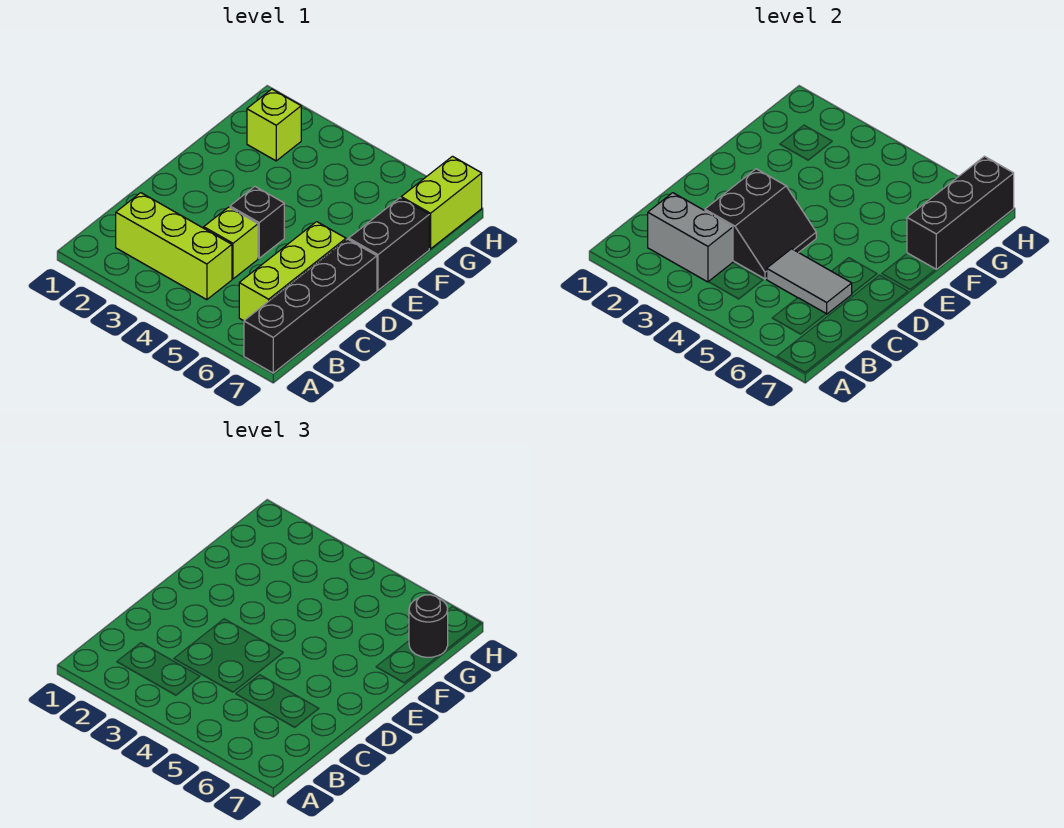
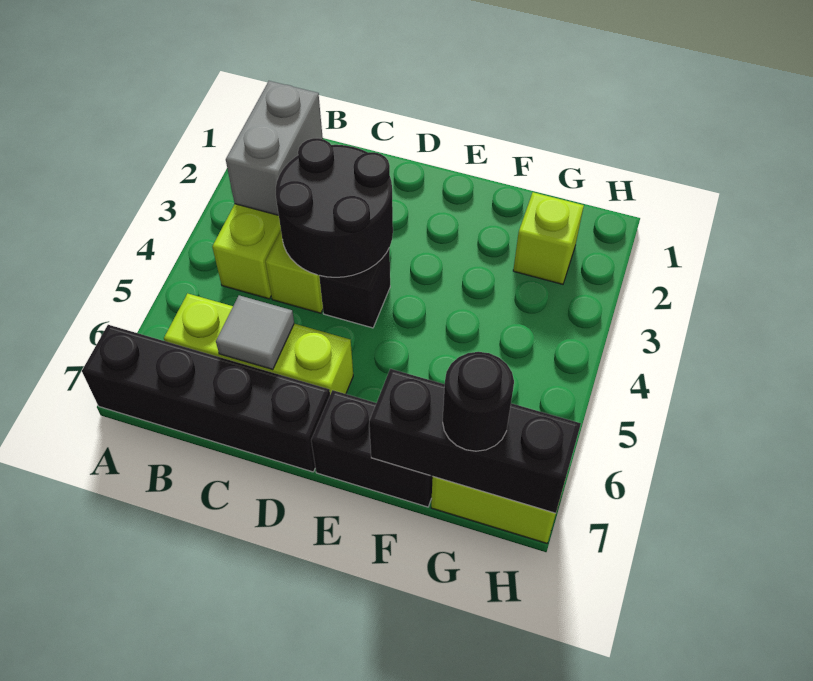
black slope C3:D4 level 2 top 3 -> black round brick C3:D4 level 2
grey tile C5:C6 level 2 -> grey tile C6 level 2

